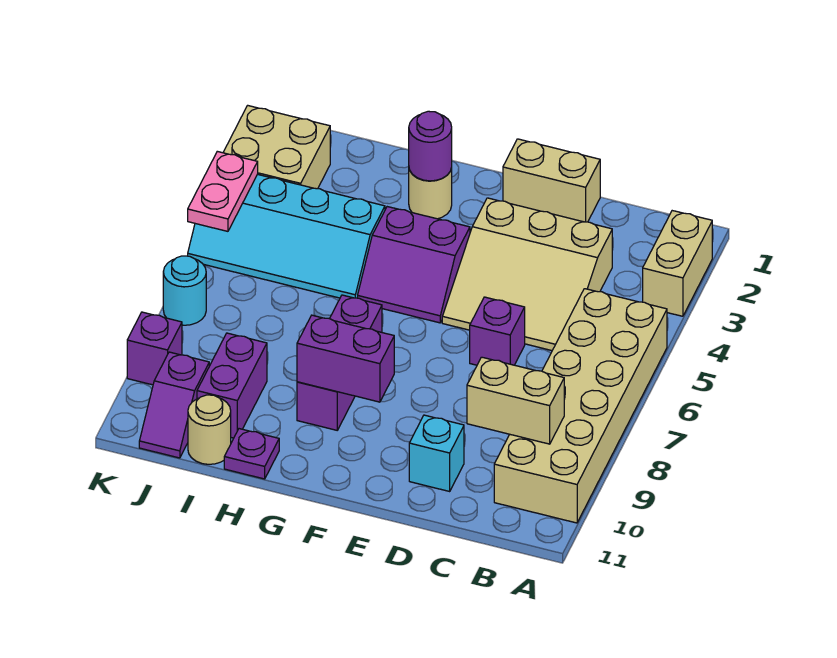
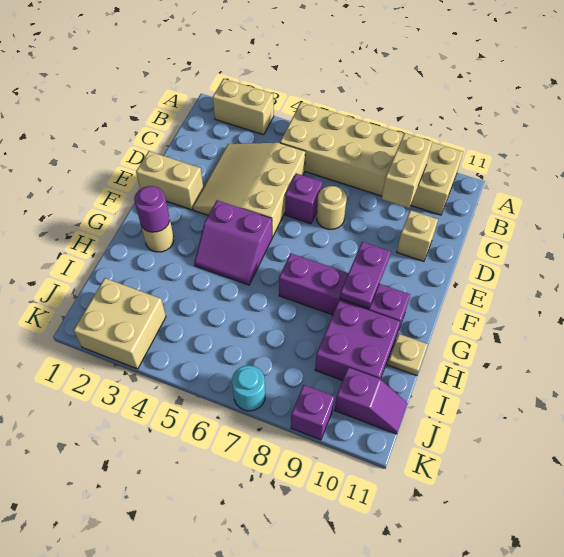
tan slope C3:E5 level 1 top 3 -> tan slope C3:E5 level 1 top 5
tan brick D1:E1 level 1 -> tan brick E1:E2 level 1
cyan brick D10 level 1 -> tan brick D10 level 1
purple slope F4:G5 level 1 top 4 -> purple slope F4:G5 level 1 top F
purple brick F9:G9 level 2 -> purple plate F9:G9 level 2
purple brick G7:G9 level 1 -> purple brick G7:G10 level 1
cyan slope H4:K5 level 1 top 4 -> none
purple plate H11 level 1 -> tan plate H11 level 1
purple brick I9:I10 level 1 -> purple brick H9:I10 level 1
tan round brick I11 level 1 -> tan round brick D7 level 1
pink plate K4:K5 level 2 -> none

